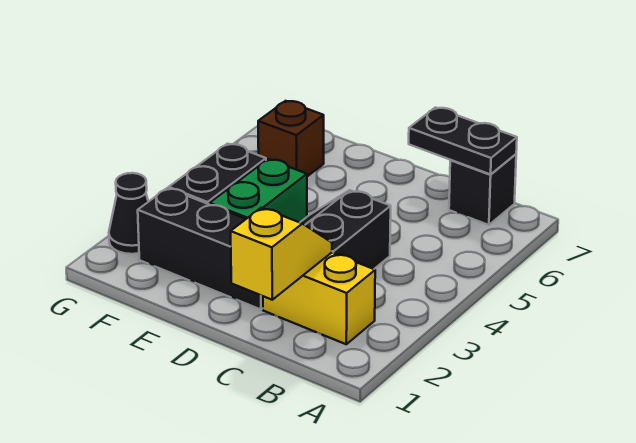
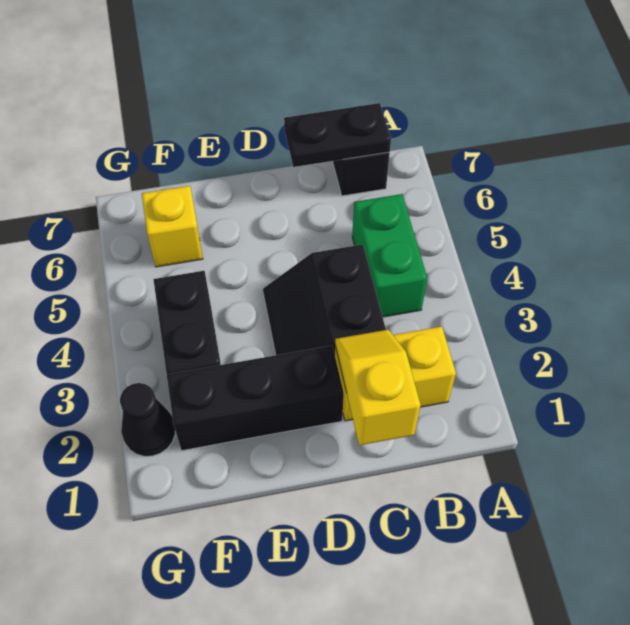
green brick E3:E4 level 1 -> green brick B4:B5 level 1
brown brick F6 level 1 -> yellow brick F6 level 1

